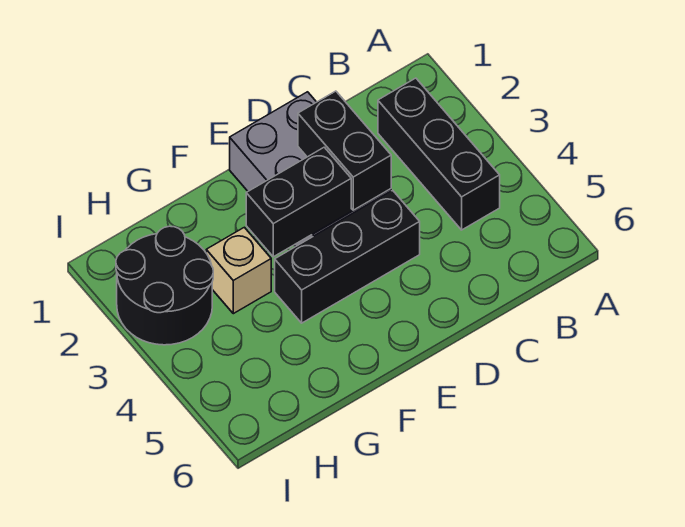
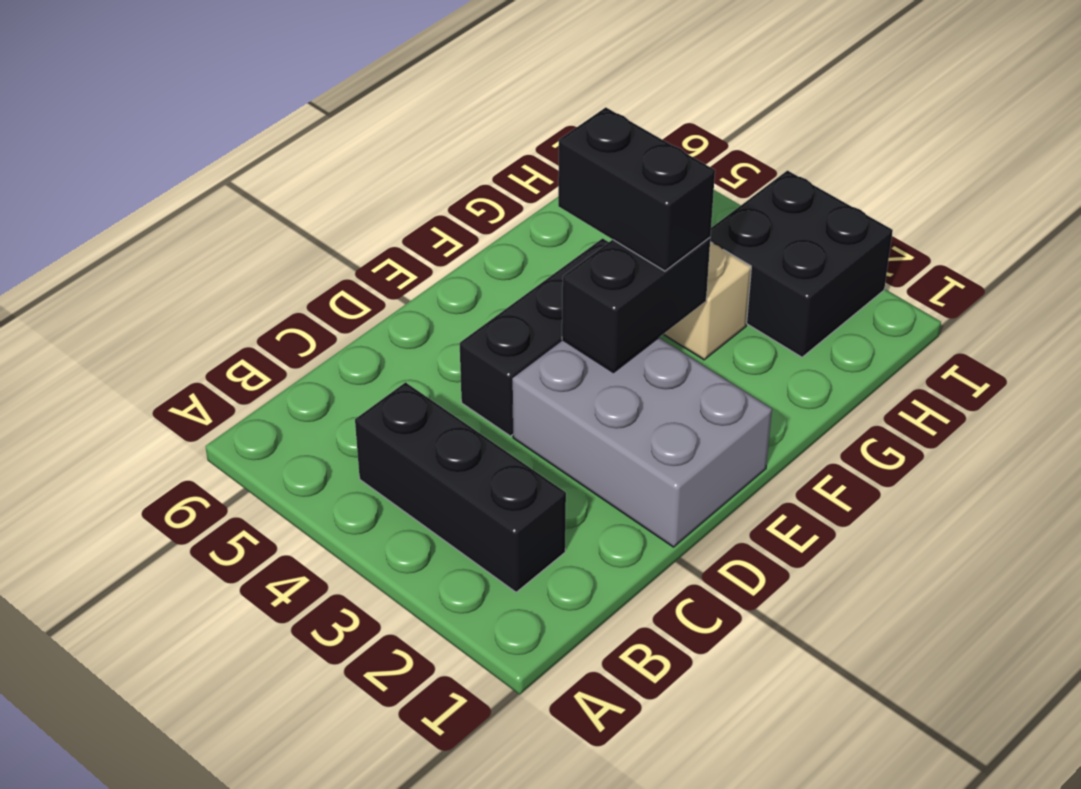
black brick D2:D3 level 2 -> black brick F3:F4 level 3
black round brick H2:I3 level 1 -> black brick H2:I3 level 1

